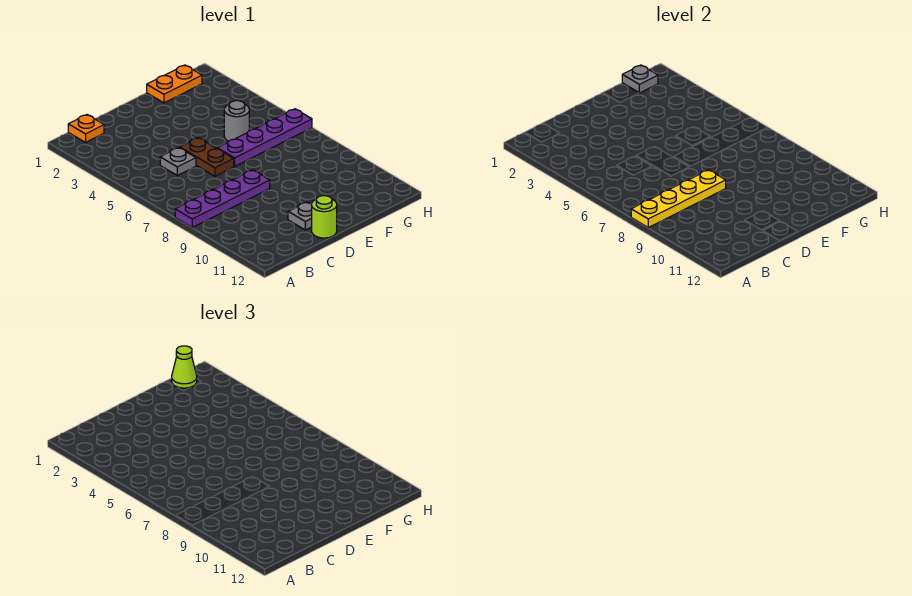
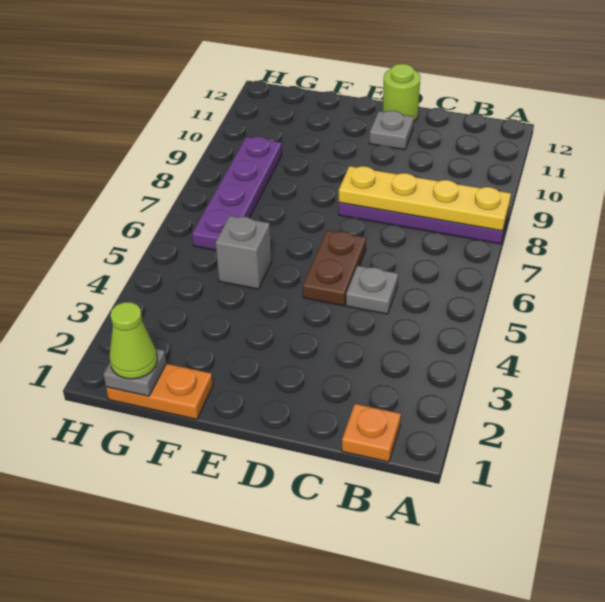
purple plate E6:H6 level 1 -> purple plate G6:G9 level 1
grey round brick F5 level 1 -> grey brick F5 level 1

